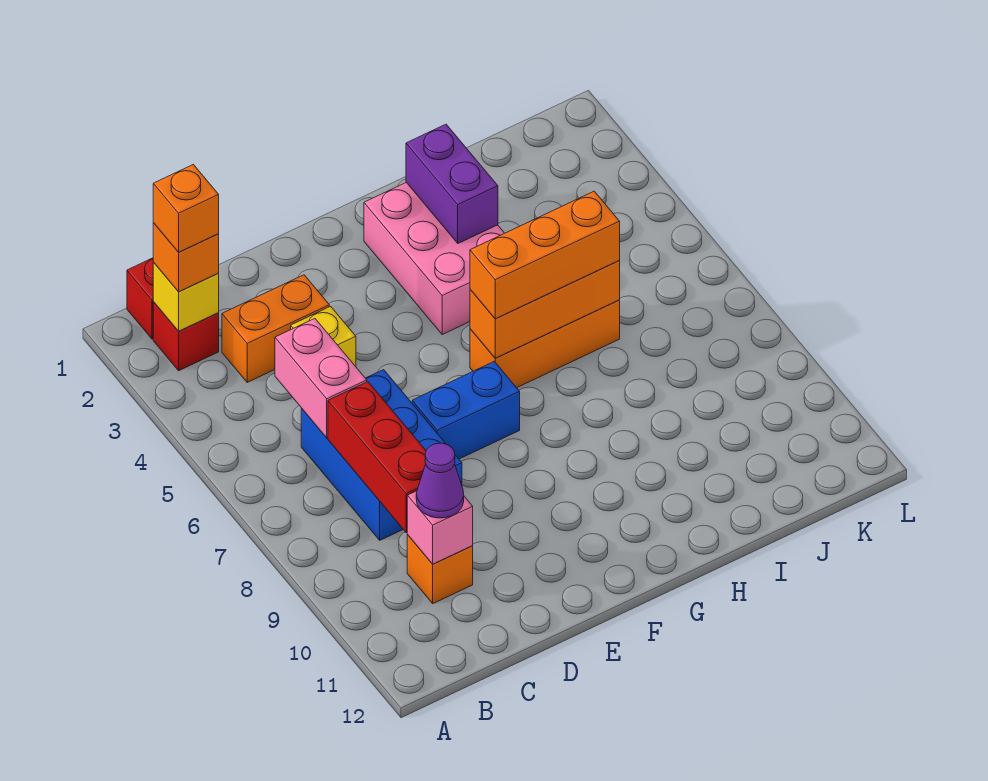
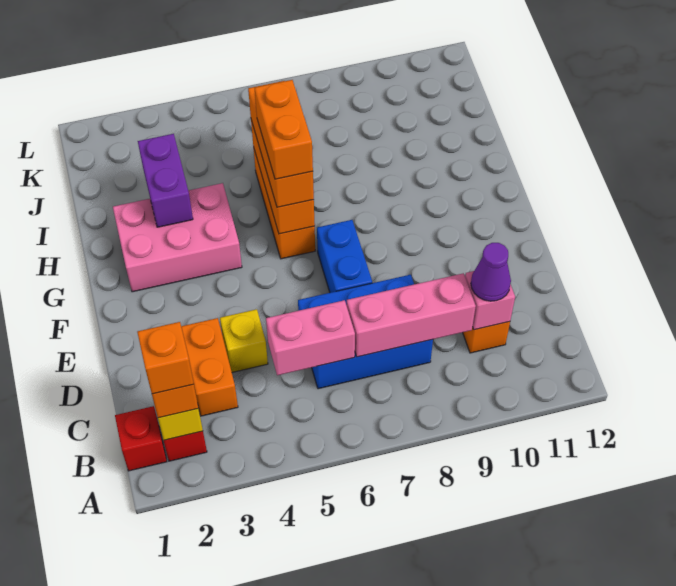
red brick C7:C9 level 2 -> pink brick C7:C9 level 2
none -> orange brick G6:H6 level 4
purple brick H2:H3 level 2 -> purple brick H3:I3 level 2

